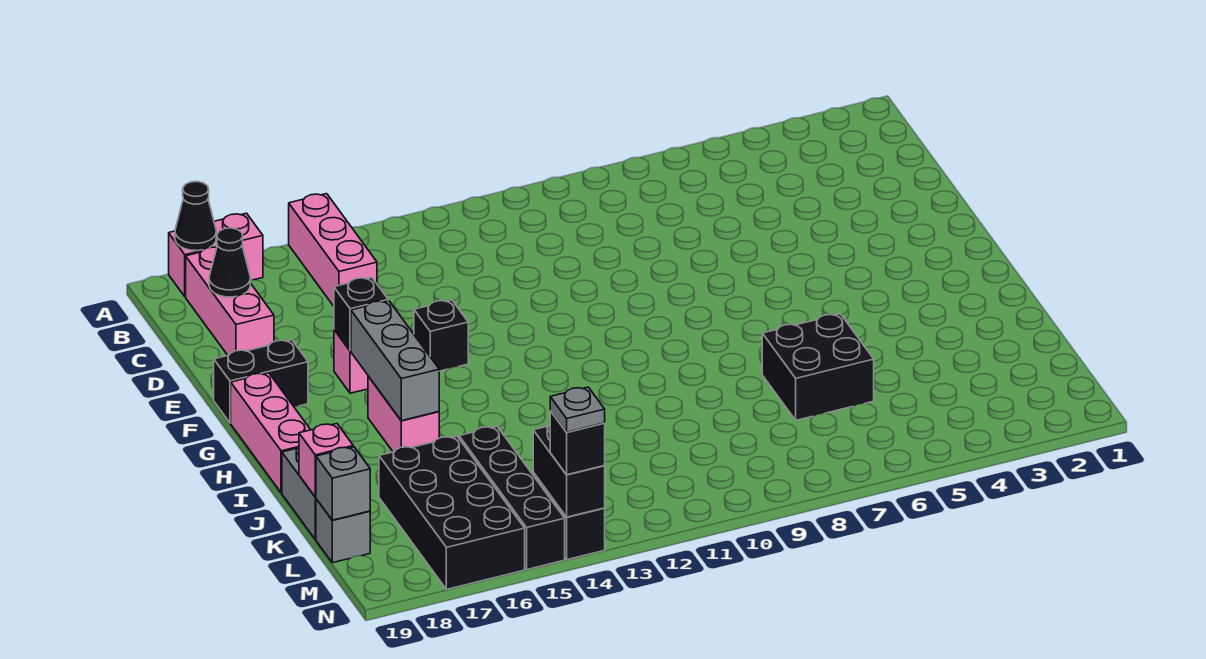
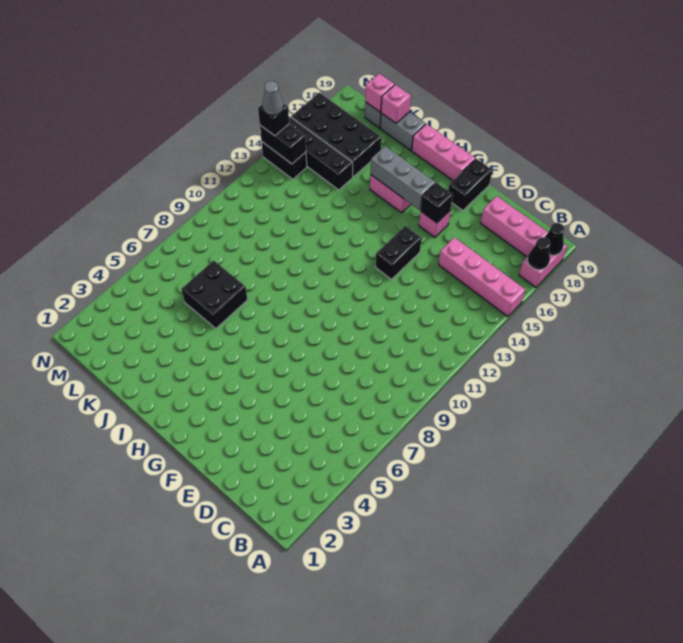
pink brick A15:C15 level 1 -> pink brick A15:D15 level 1
black cone C18 level 2 -> black cone A17 level 2
black brick F14 level 1 -> black brick F13:F14 level 1
grey brick L19 level 2 -> pink brick L19 level 2
grey plate N14 level 4 -> grey cone N14 level 4

